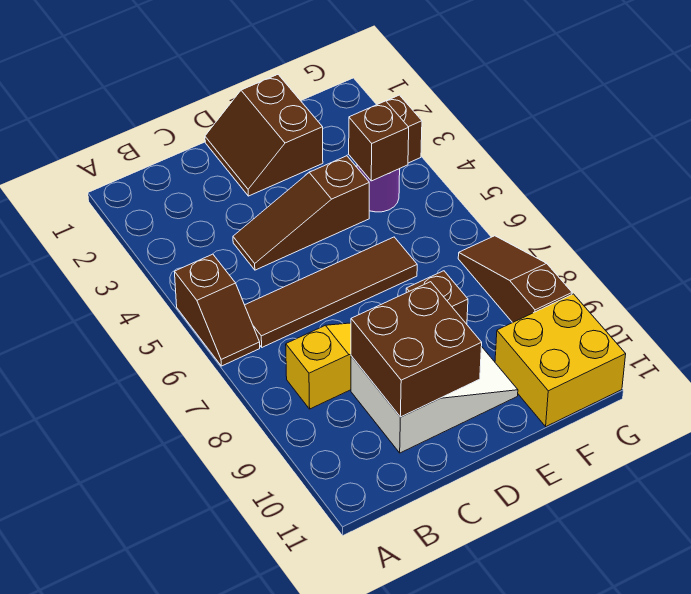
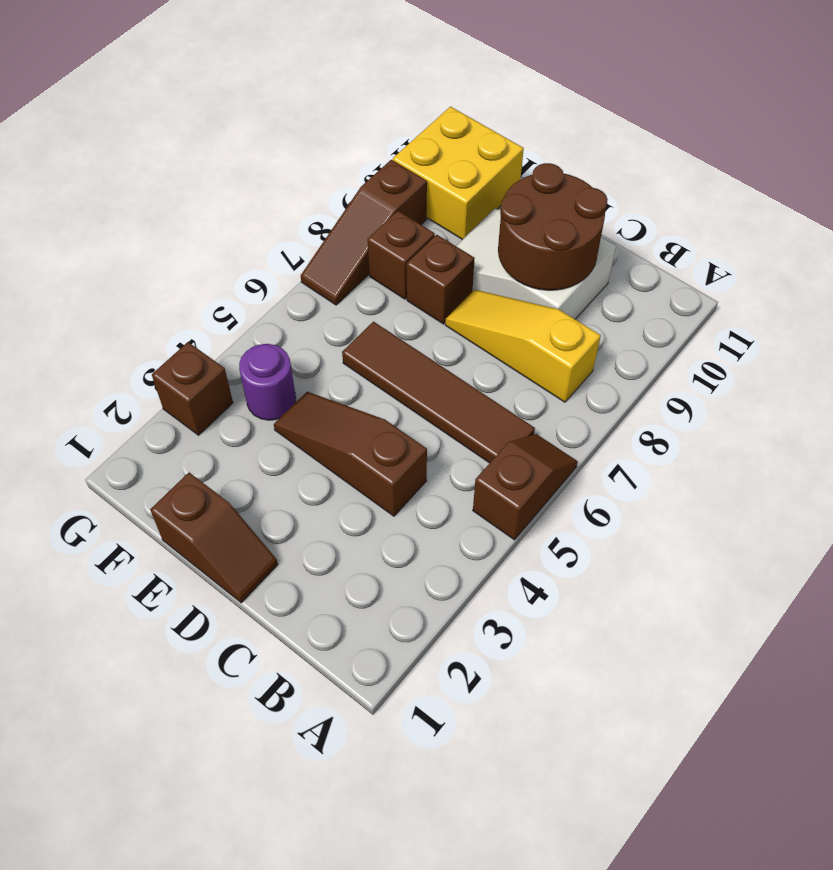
brown slope C4:E4 level 1 top E -> brown slope C4:E4 level 1 top C
brown brick C9:D10 level 2 -> brown round brick C9:D10 level 2
brown slope D1:E2 level 1 top E -> brown slope D1:E1 level 1 top E
brown brick F4 level 2 -> brown brick F8 level 1

